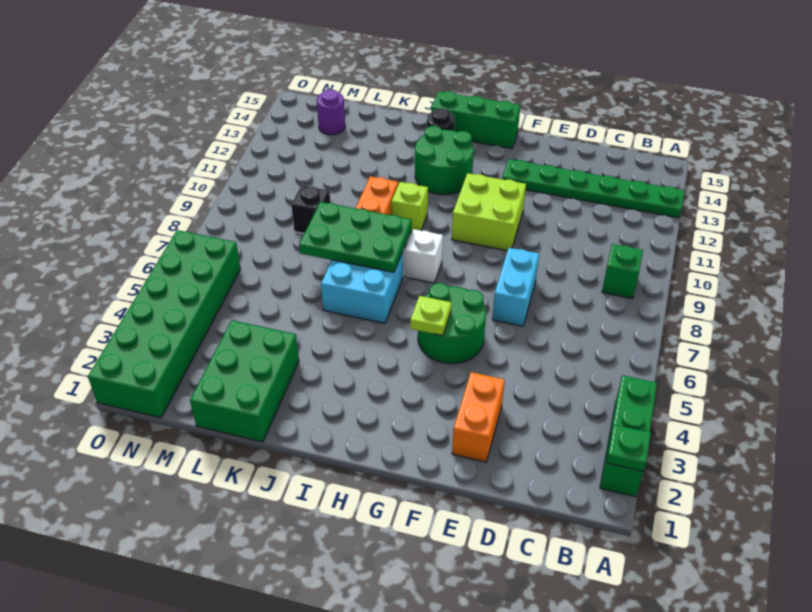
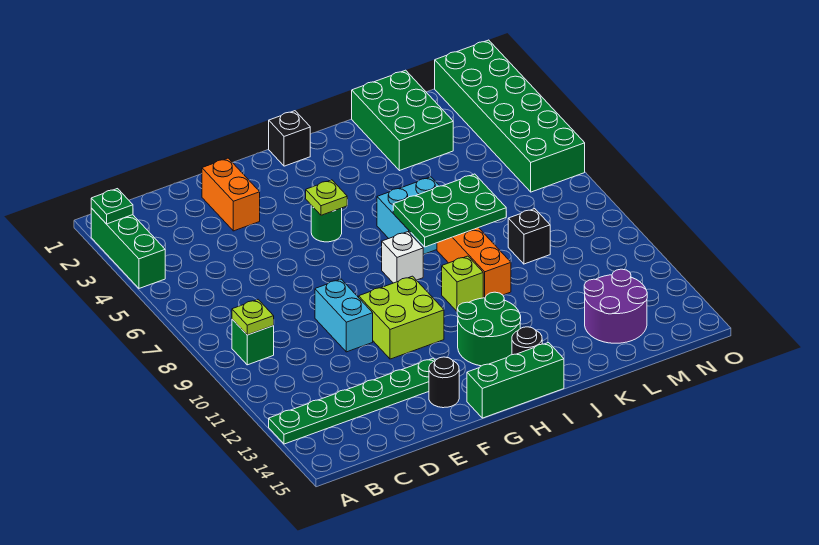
none -> lime plate B9 level 2
cyan brick E7:E8 level 1 -> cyan brick E9:E10 level 1
green round brick F5:G6 level 1 -> green round brick G5 level 1
none -> black round brick F14 level 1
none -> black brick H1 level 1
purple round brick M14 level 1 -> purple round brick L13:M14 level 1

